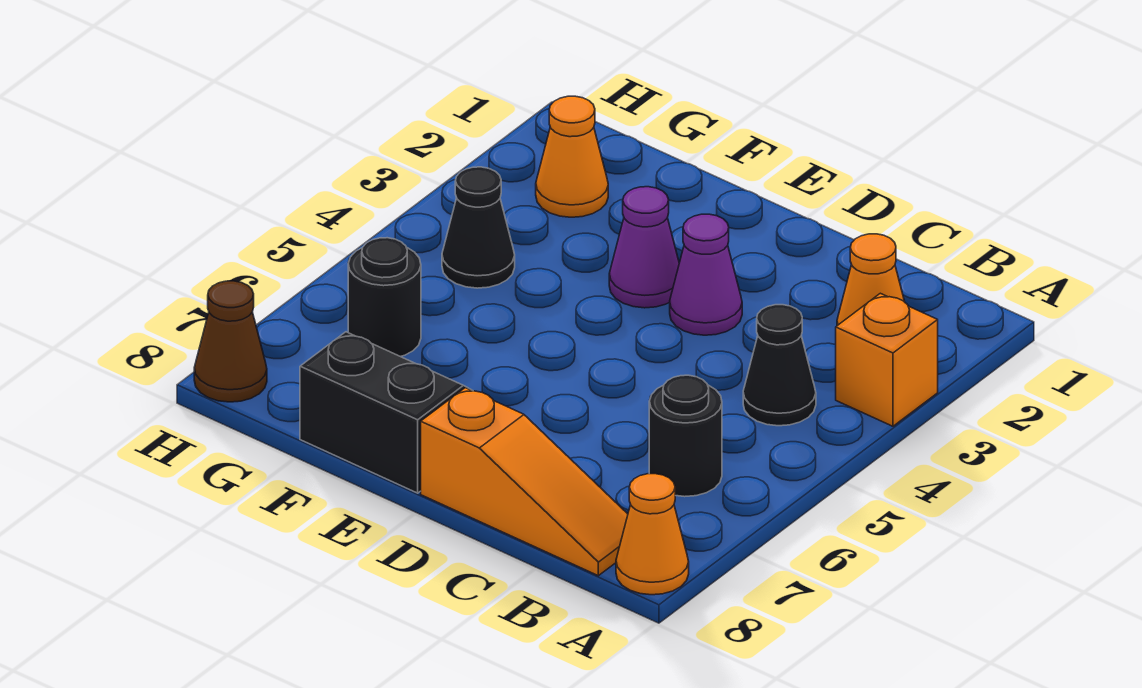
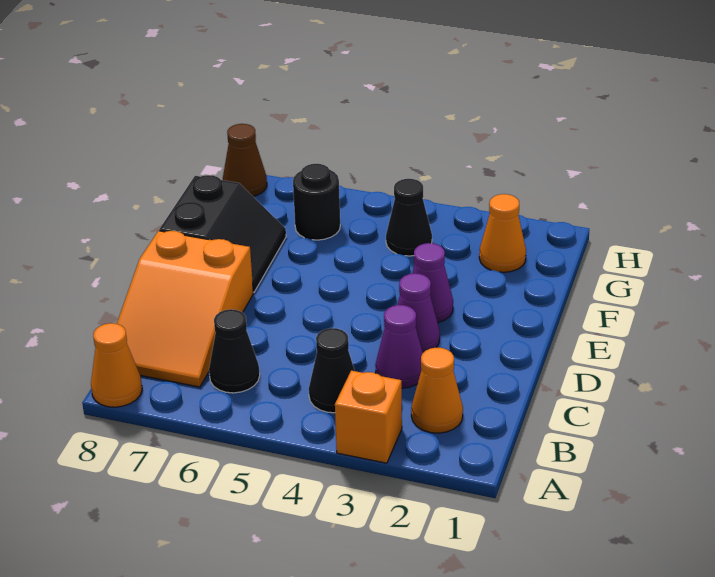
black round brick B6 level 1 -> black cone B6 level 1
orange slope B8:D8 level 1 top D -> orange slope B7:D8 level 1 top D
none -> purple cone C3 level 1

